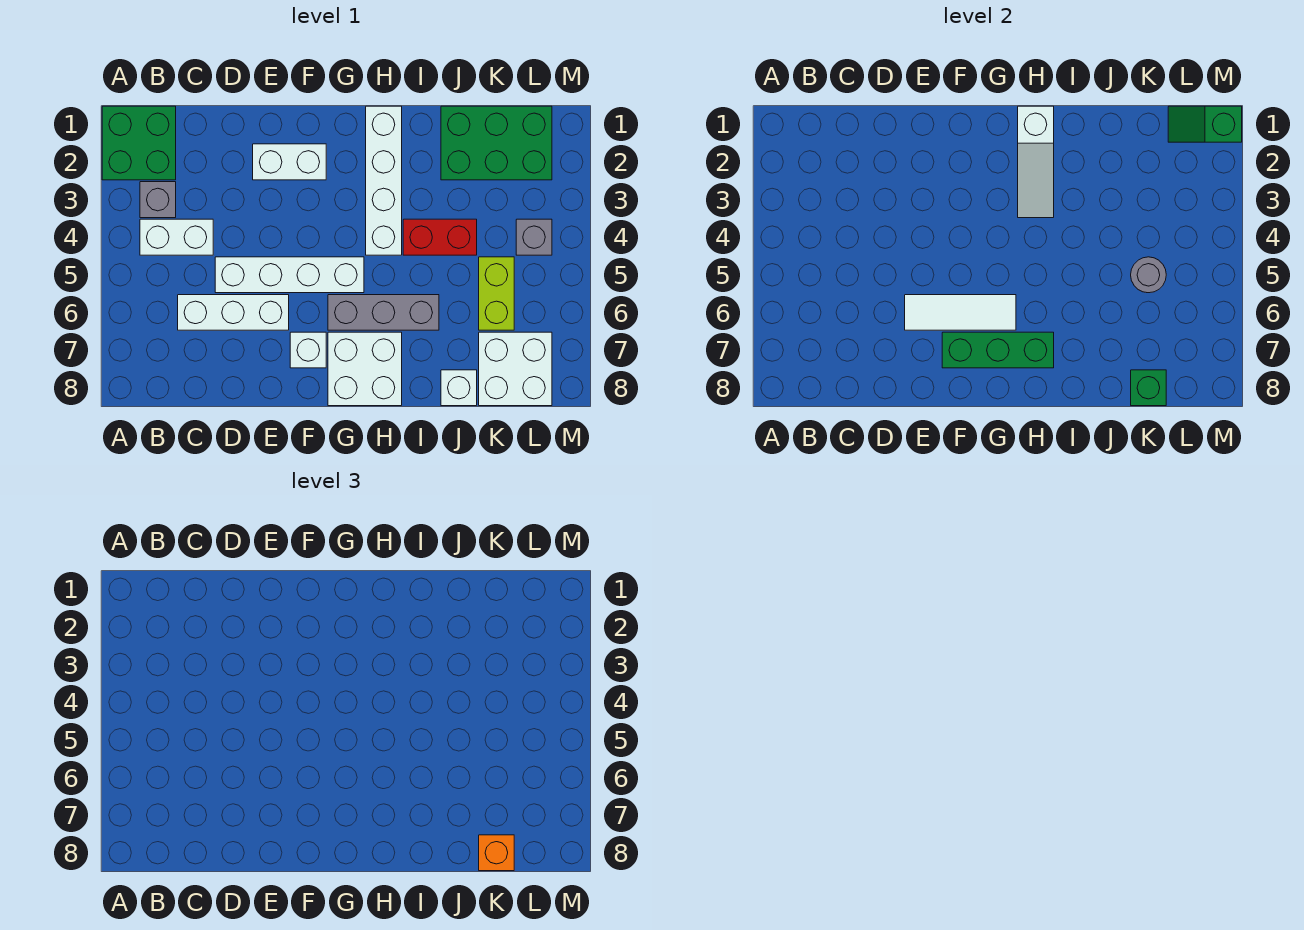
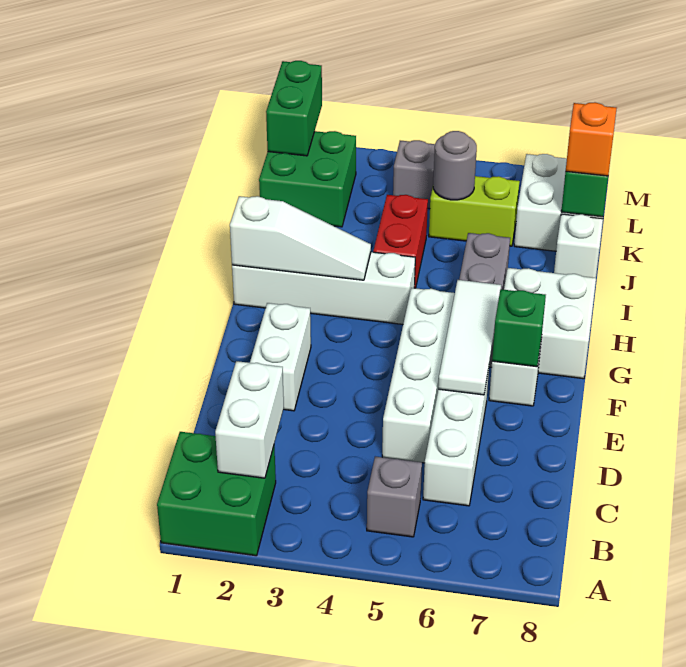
grey brick B3 level 1 -> grey brick B5 level 1
white brick B4:C4 level 1 -> white brick B2:C2 level 2
green brick F7:H7 level 2 -> green brick F7 level 2
green brick J1:L2 level 1 -> green brick K1:L2 level 1
green slope L1:M1 level 2 top M -> green brick L1:M1 level 2

